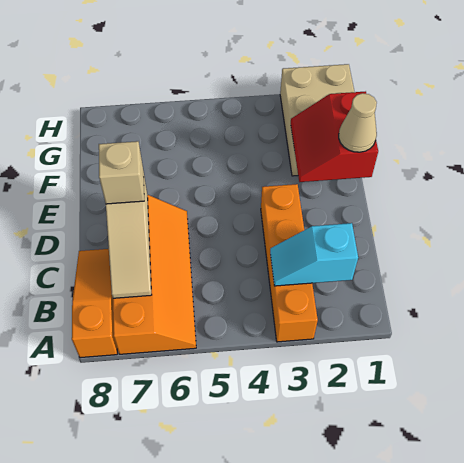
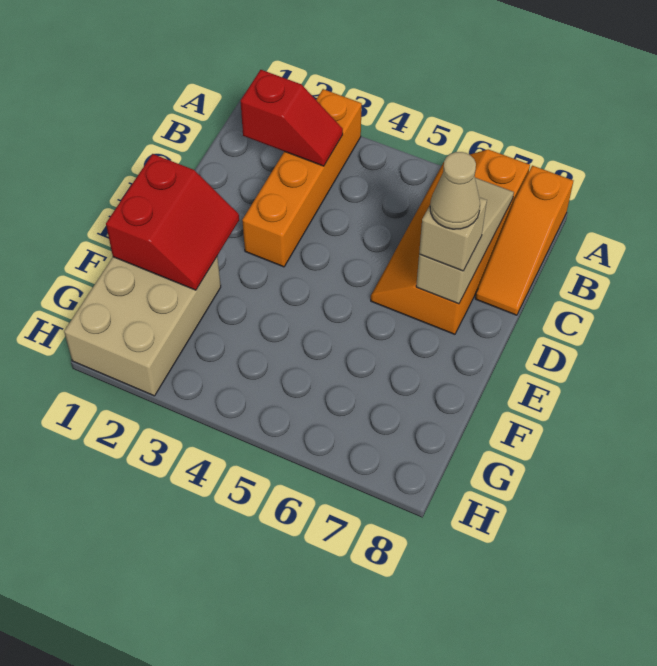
cyan slope B2:B3 level 2 top 2 -> red slope B2:B3 level 2 top 2
tan cone E1 level 3 -> tan cone D7 level 4

